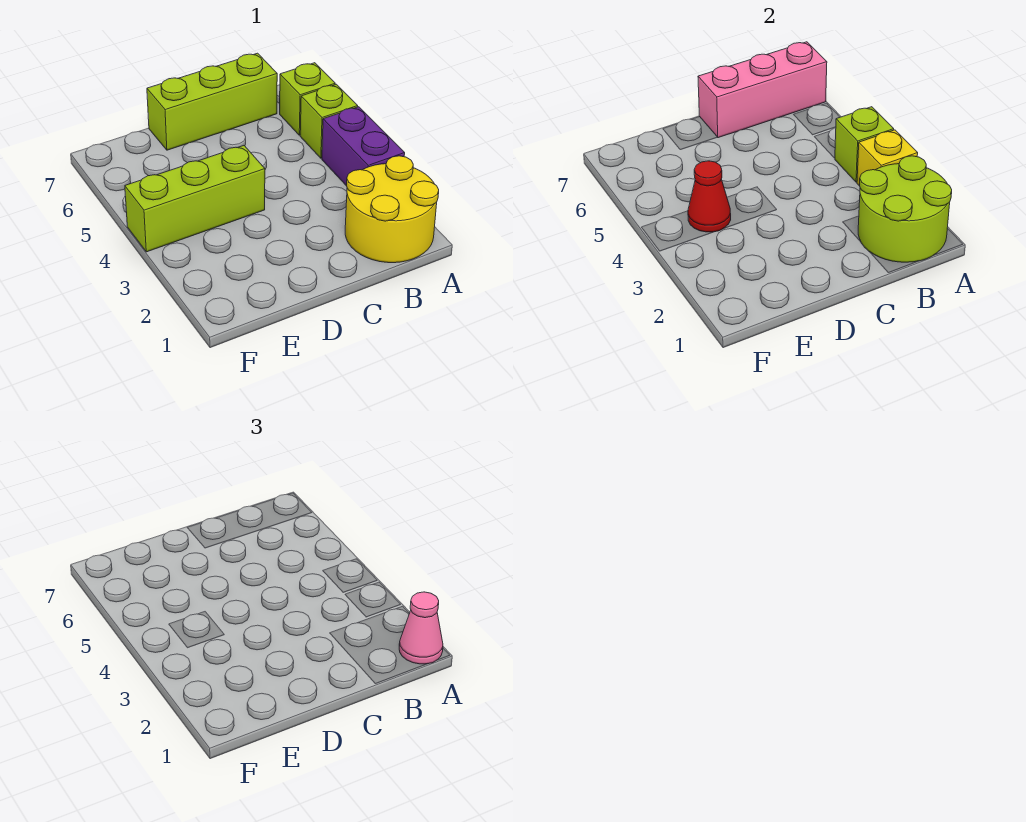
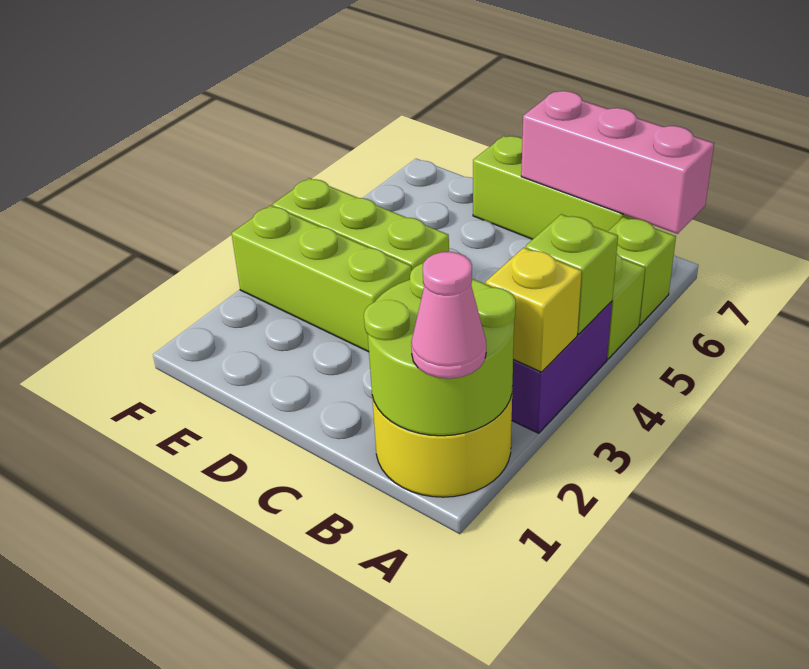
none -> lime brick D3:F3 level 1
red cone E4 level 2 -> none

